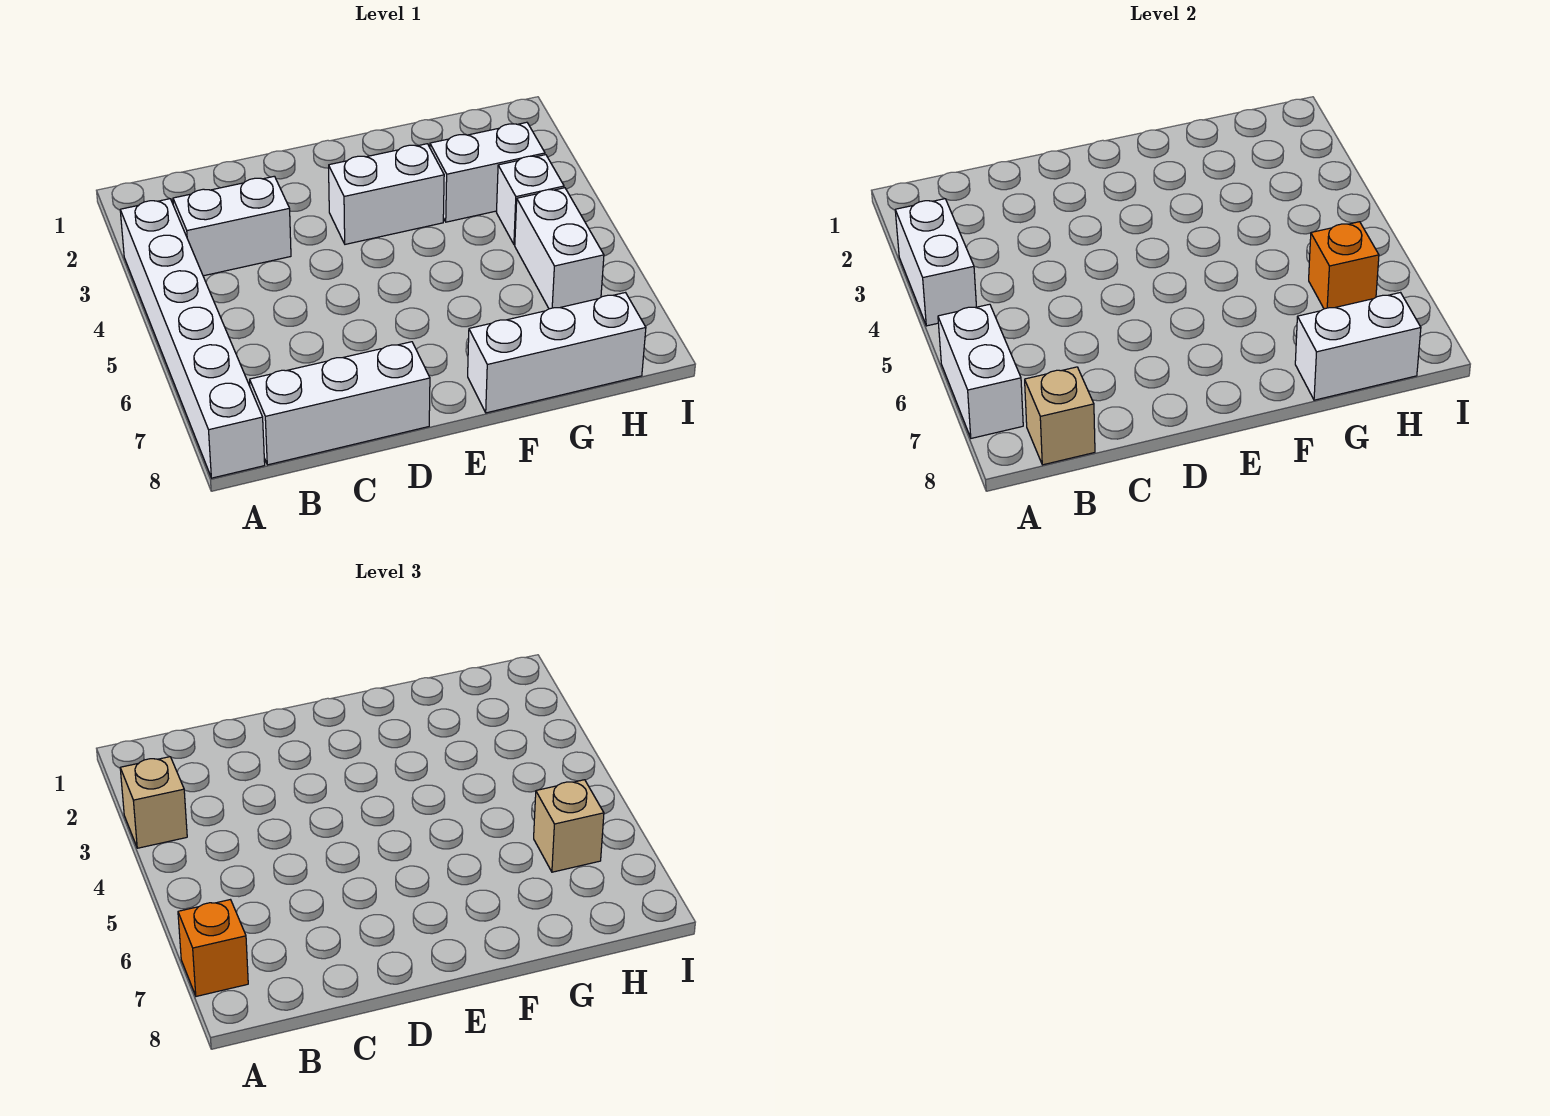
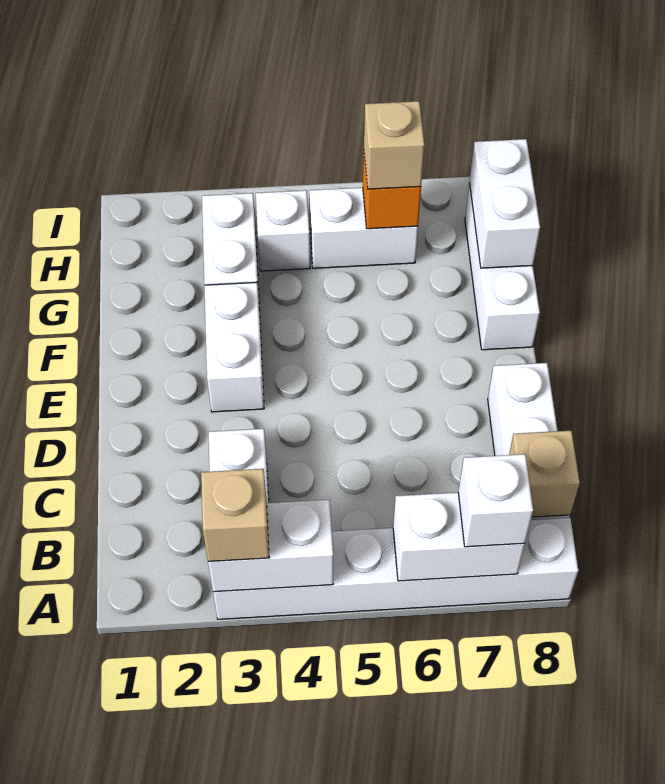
orange brick A7 level 3 -> white brick A7 level 3

